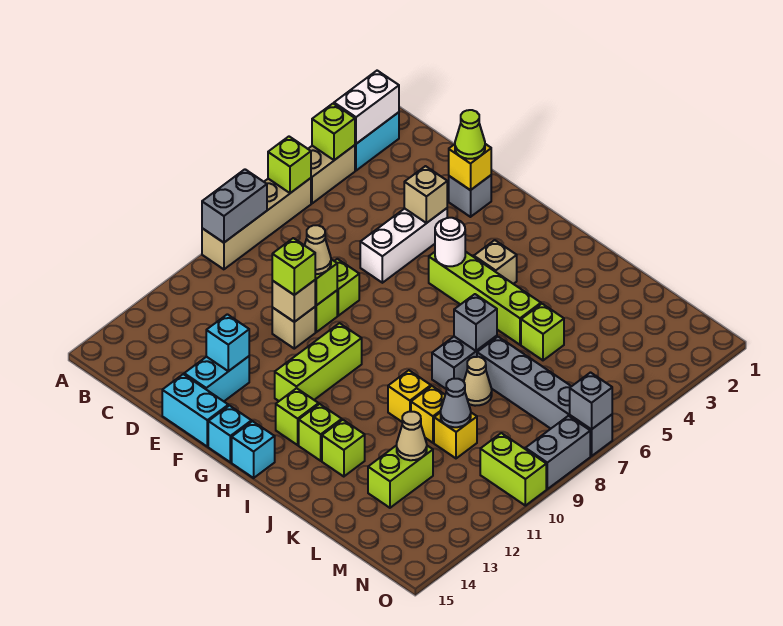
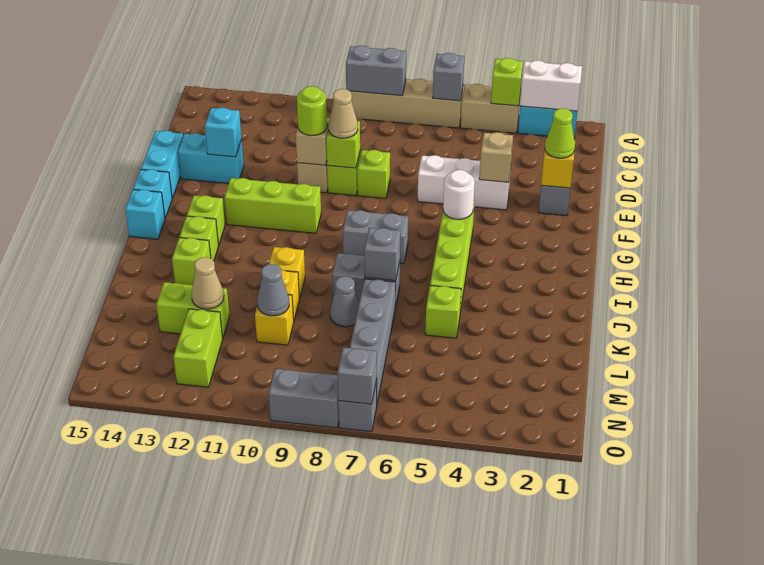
lime brick A6 level 2 -> grey brick A6 level 2
lime brick E10 level 3 -> lime round brick E10 level 3
tan brick H4 level 1 -> none
none -> grey brick H7:H8 level 1
tan cone K8 level 1 -> grey cone K8 level 1
lime brick N10:O10 level 1 -> lime brick M12:N12 level 1

